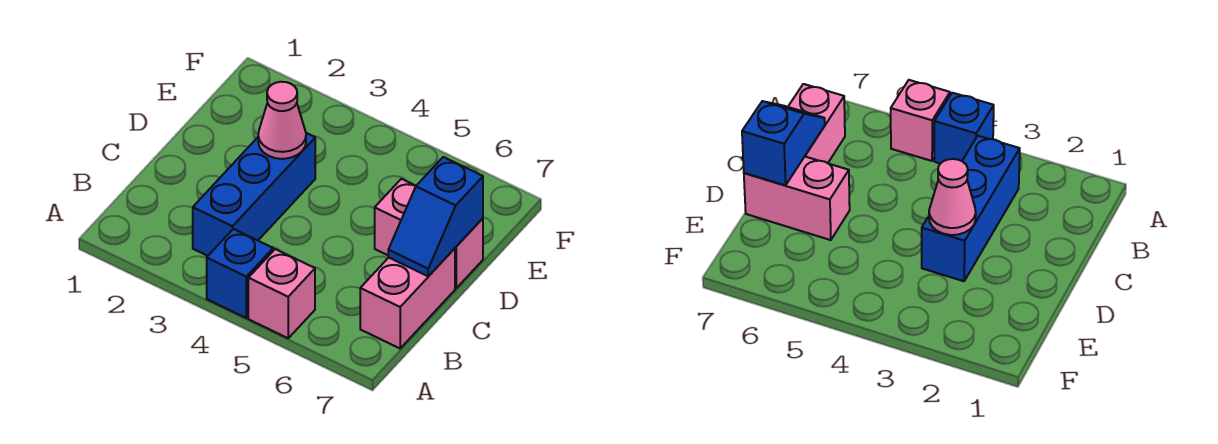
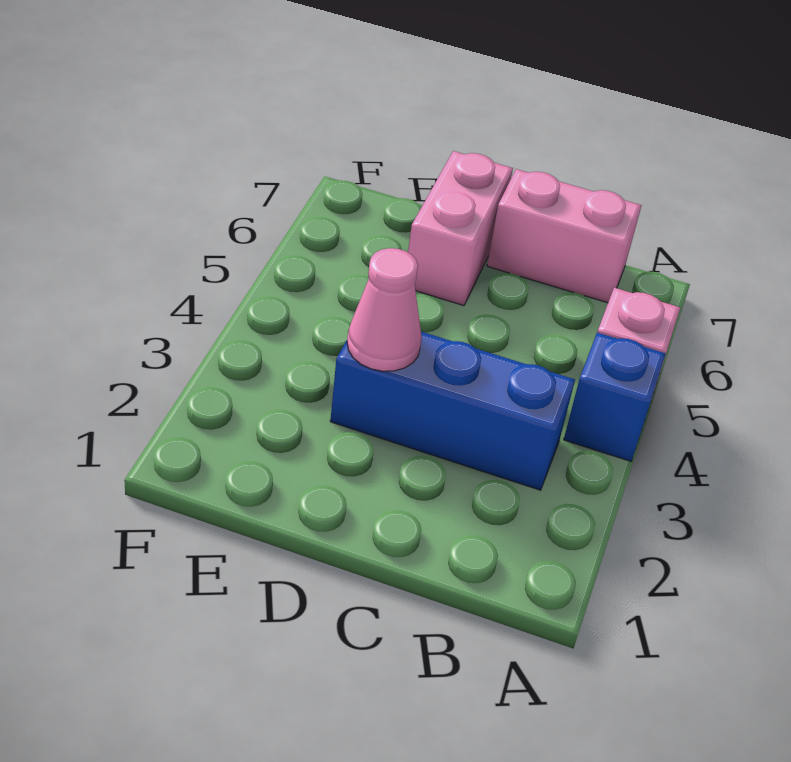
blue slope C7:D7 level 2 top D -> none

